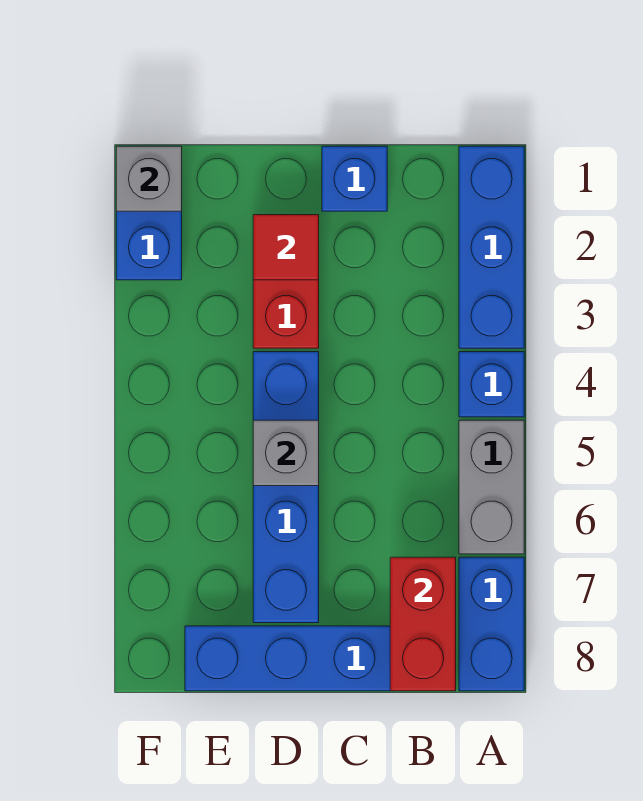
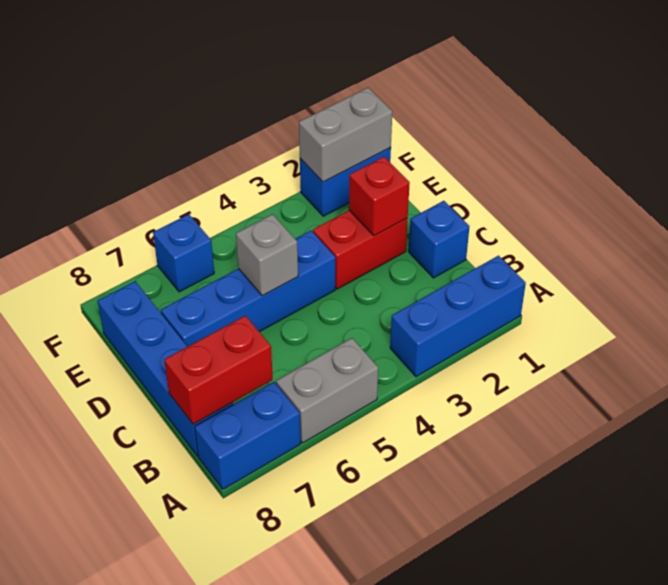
blue brick A4 level 1 -> blue brick F6 level 1
red tile D2 level 2 -> red brick D2 level 2
grey brick F1 level 2 -> grey brick F1:F2 level 2

